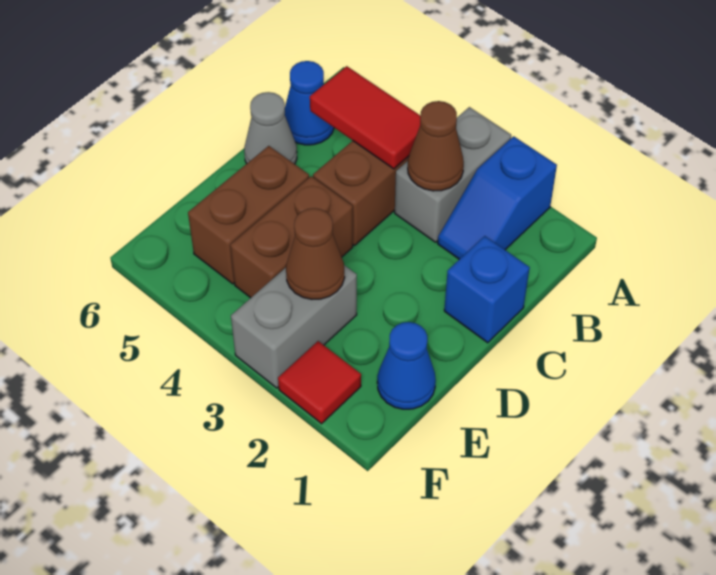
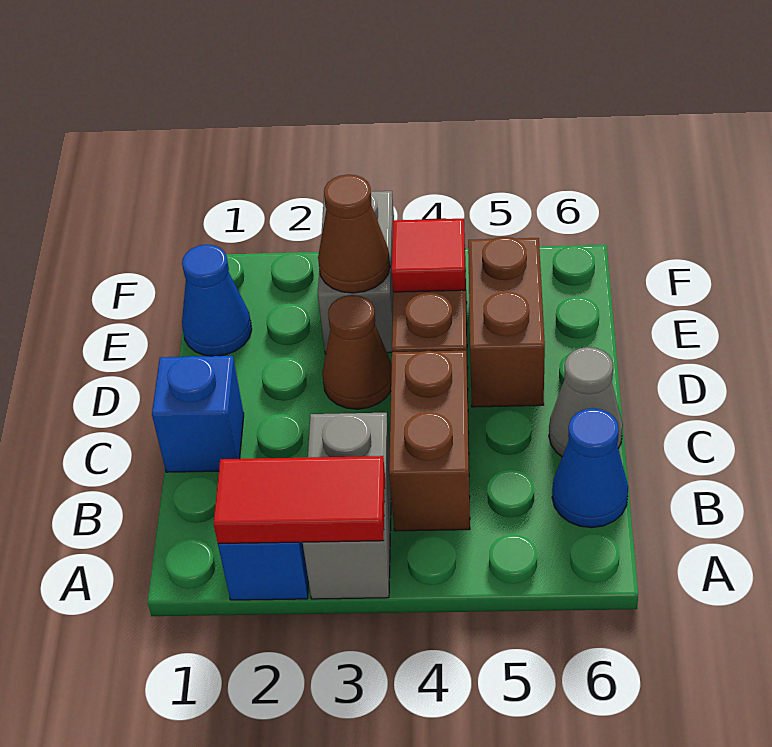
brown cone B3 level 2 -> brown cone D3 level 1
red tile B4:B5 level 2 -> red tile A2:A3 level 2
red tile F2 level 1 -> red tile E4 level 2

